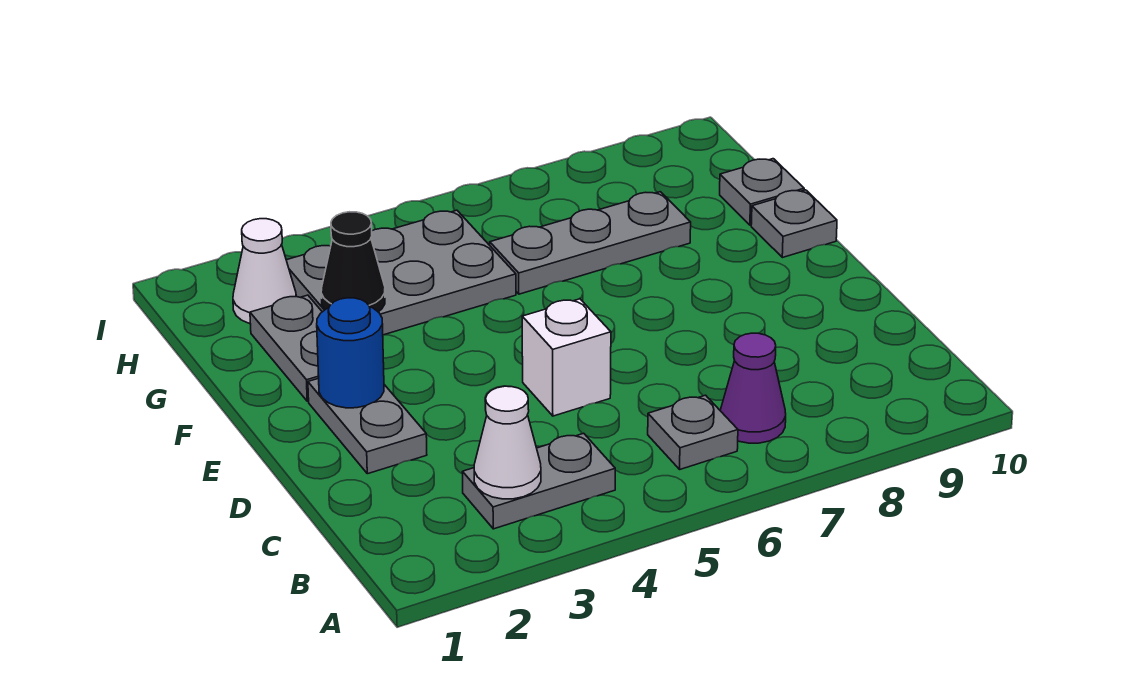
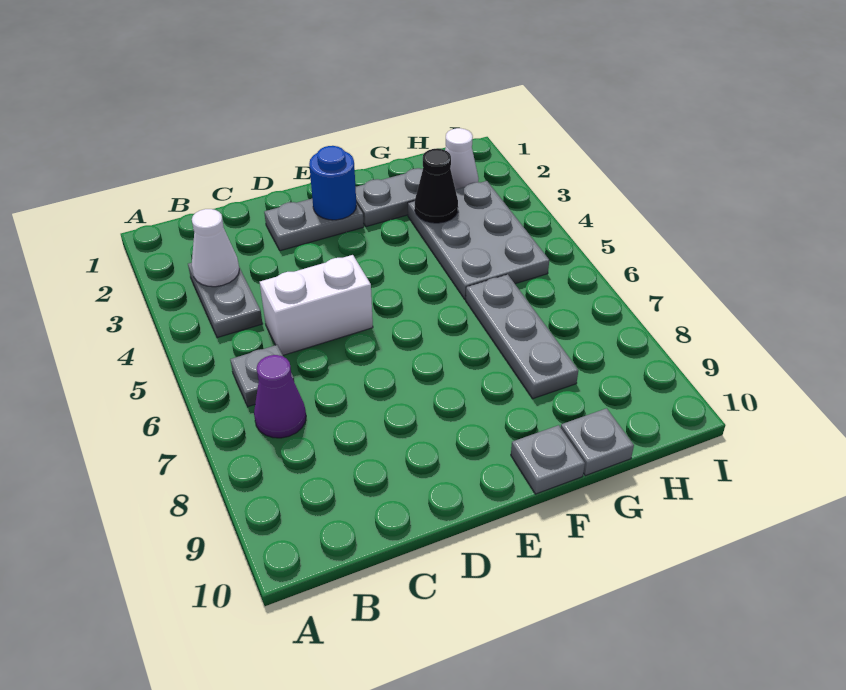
white brick D5 level 1 -> white brick C5:D5 level 1

